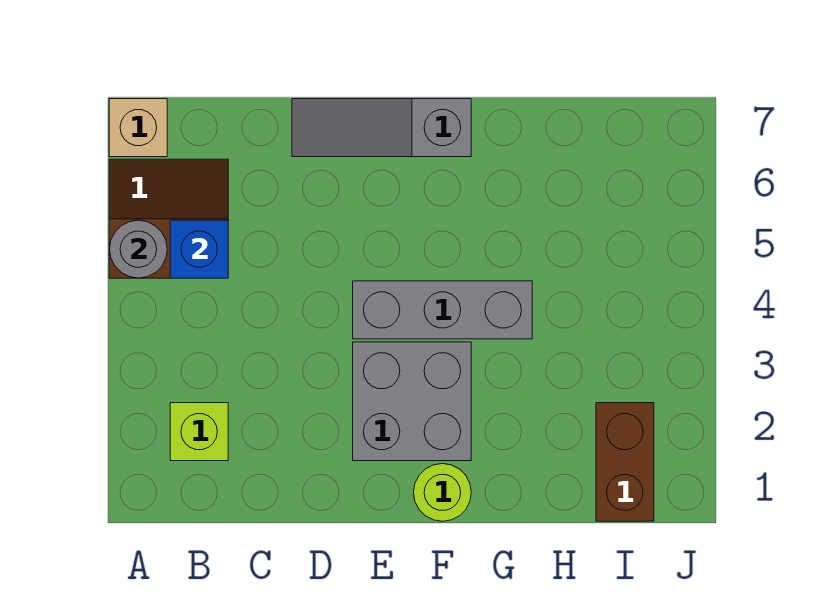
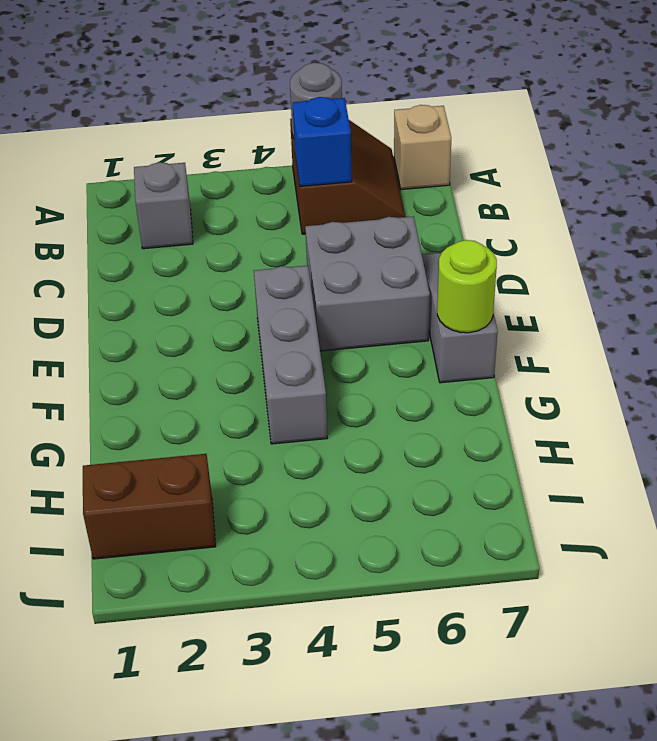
lime brick B2 level 1 -> grey brick B2 level 1
grey brick E2:F3 level 1 -> grey brick D5:E6 level 1
lime round brick F1 level 1 -> lime round brick F7 level 2

